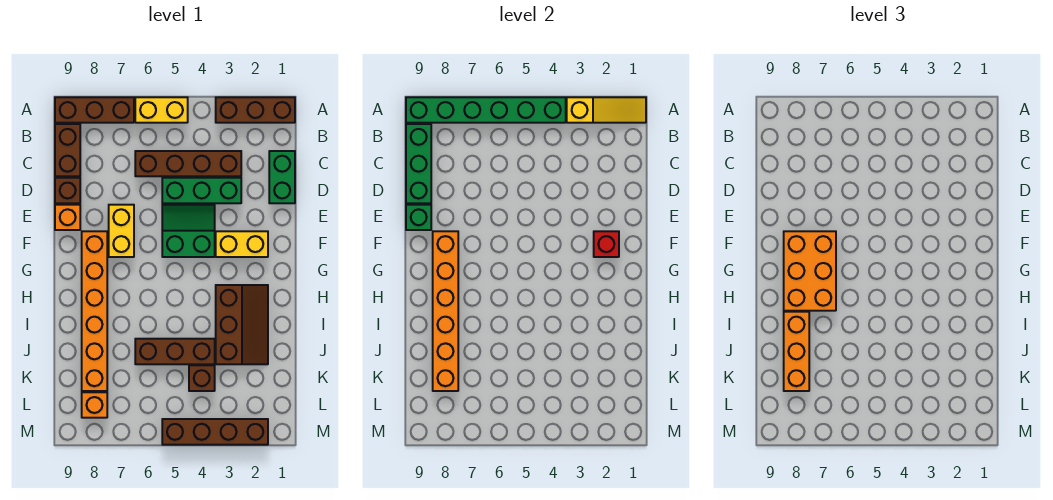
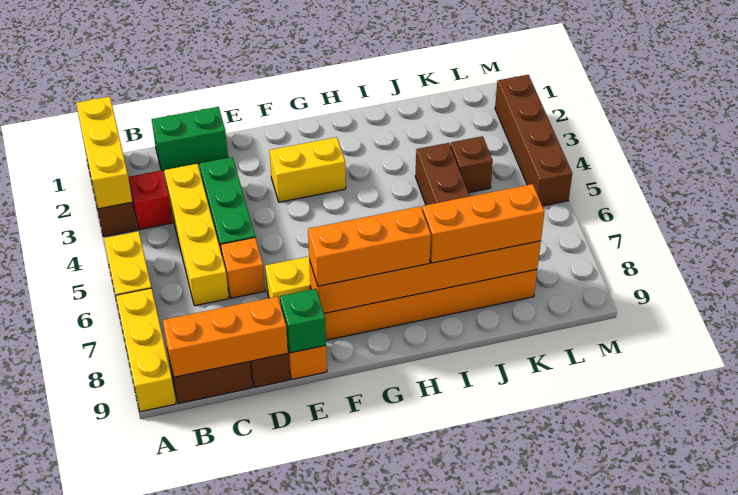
yellow slope A1:A3 level 2 top 3 -> yellow brick A1:A3 level 2
green brick A4:A9 level 2 -> none
brown brick A7:A9 level 1 -> yellow brick A7:A9 level 1
green brick B9:D9 level 2 -> orange brick B9:D9 level 2
brown brick C3:C6 level 1 -> yellow brick C3:C6 level 1
green slope E4:F5 level 1 top F -> none
yellow brick F2:F3 level 1 -> yellow brick F3:G3 level 1
red brick F2 level 2 -> red brick B3 level 1
orange brick F7:H8 level 3 -> orange brick F8:H8 level 3
brown slope H2:J3 level 1 top 3 -> none
orange brick L8 level 1 -> orange brick D6 level 1

